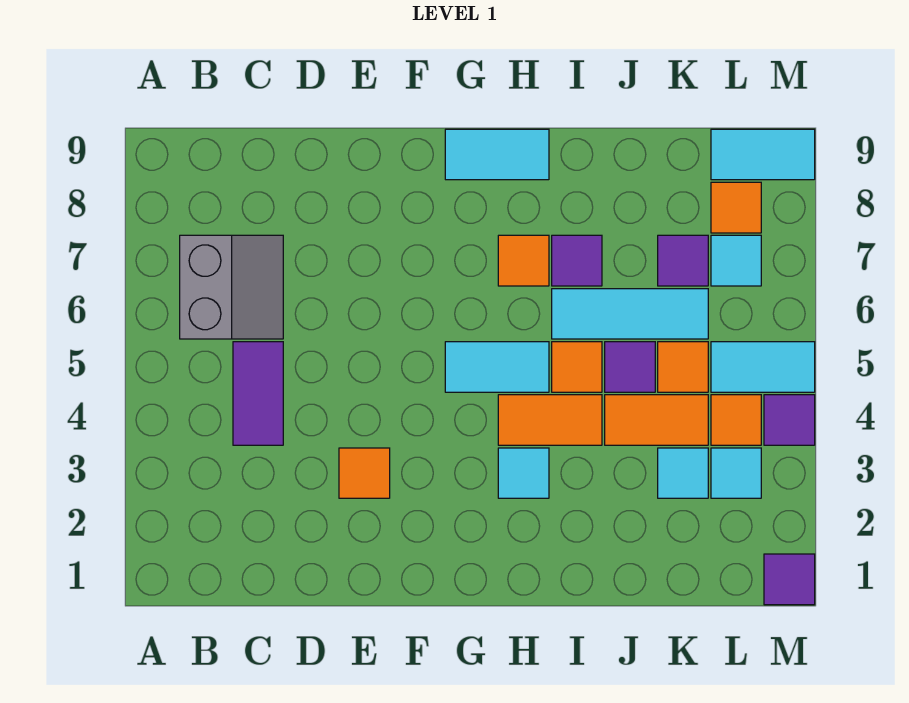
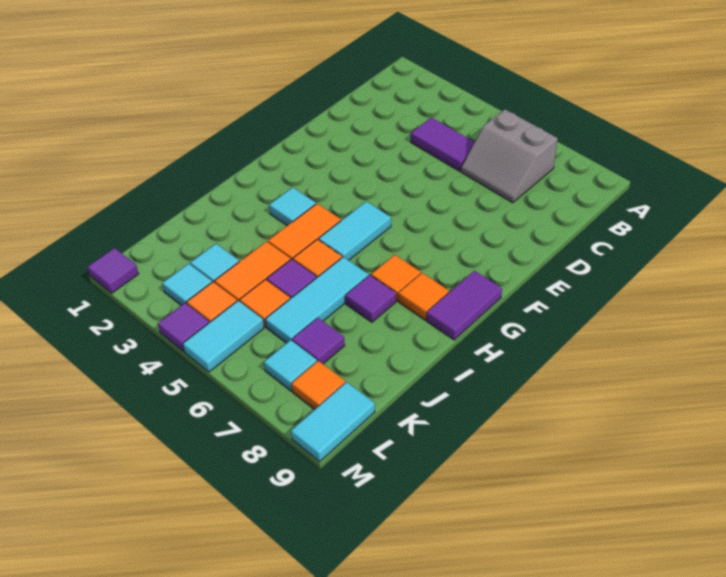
orange tile E3 level 1 -> orange tile H8 level 1
cyan tile G9:H9 level 1 -> purple tile G9:H9 level 1

